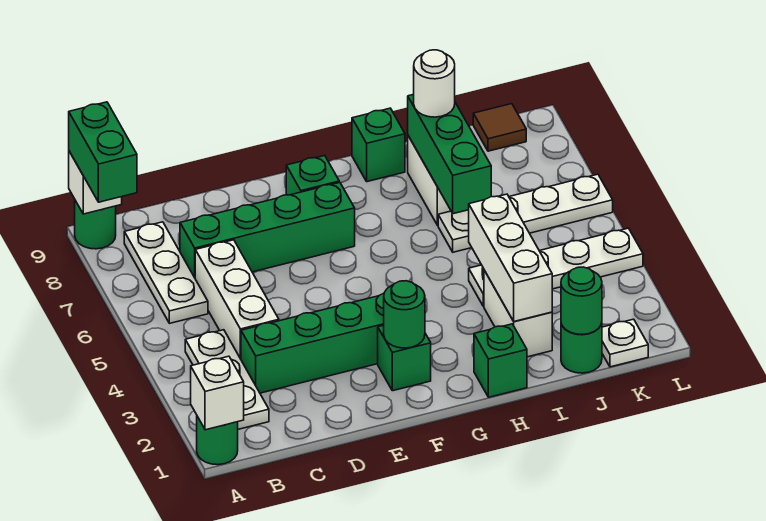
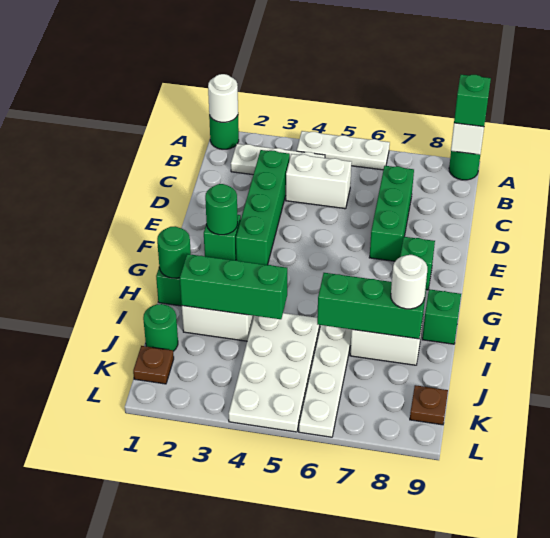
white brick A1 level 2 -> white round brick A1 level 2
green brick A8:A9 level 3 -> green brick A9 level 3
white plate B6:B8 level 1 -> white plate A4:A6 level 1
white brick C4:C6 level 1 -> white brick C4:C5 level 1
green brick C7:F7 level 1 -> green brick C7:E7 level 1
white brick I2:I4 level 2 -> green brick I2:I4 level 2
white plate I4:L4 level 1 -> white plate I4:L5 level 1
green round brick J1 level 2 -> green round brick H1 level 2
white plate K1 level 1 -> brown plate K1 level 1
brown tile K9 level 1 -> brown plate K9 level 1

